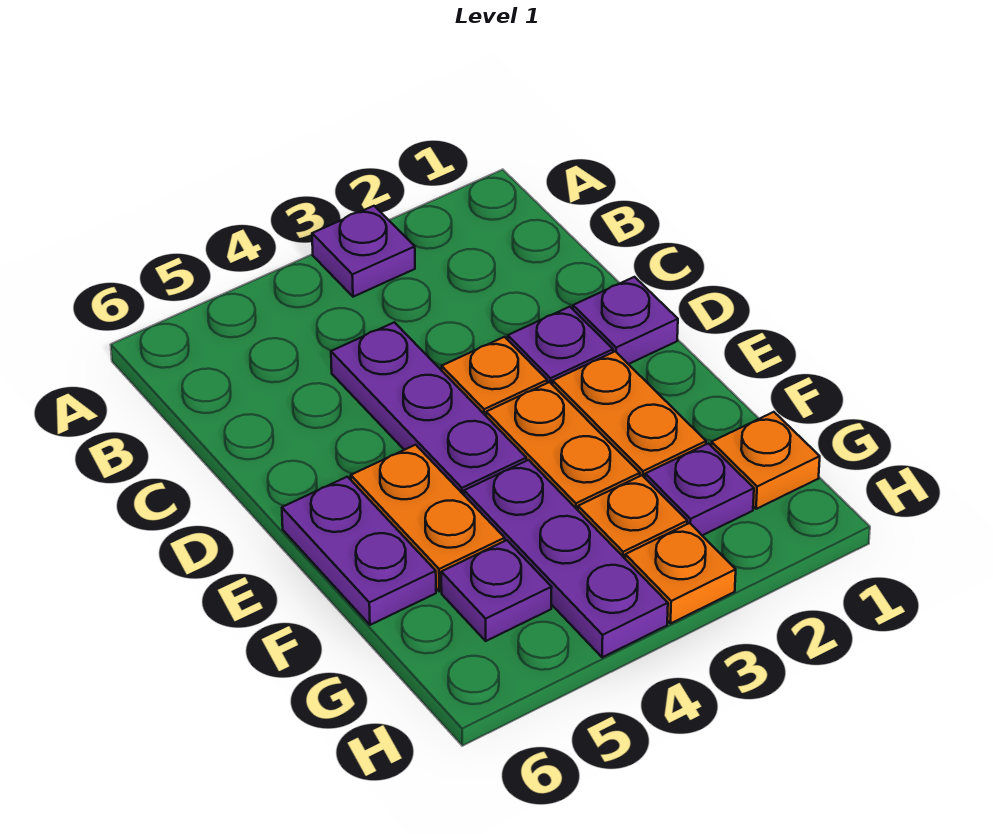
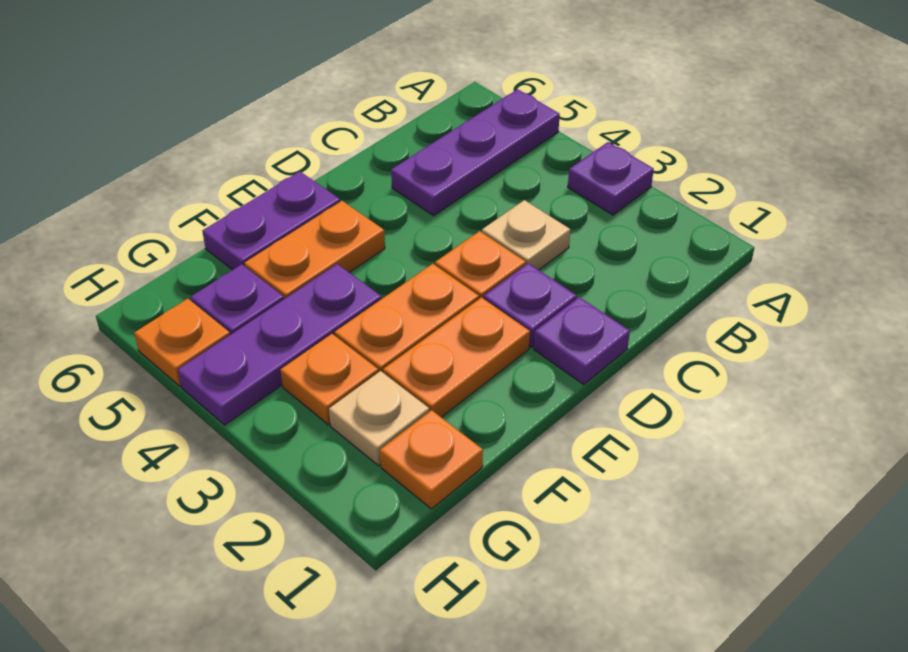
none -> tan plate C3 level 1
purple plate C4:E4 level 1 -> purple plate A5:C5 level 1
purple plate G2 level 1 -> tan plate G2 level 1
orange plate H3 level 1 -> orange plate H5 level 1

